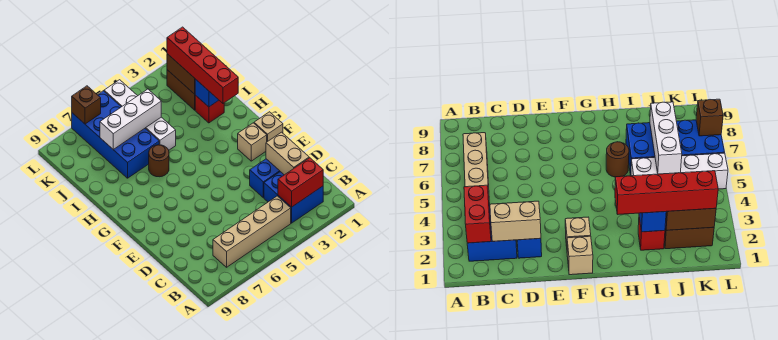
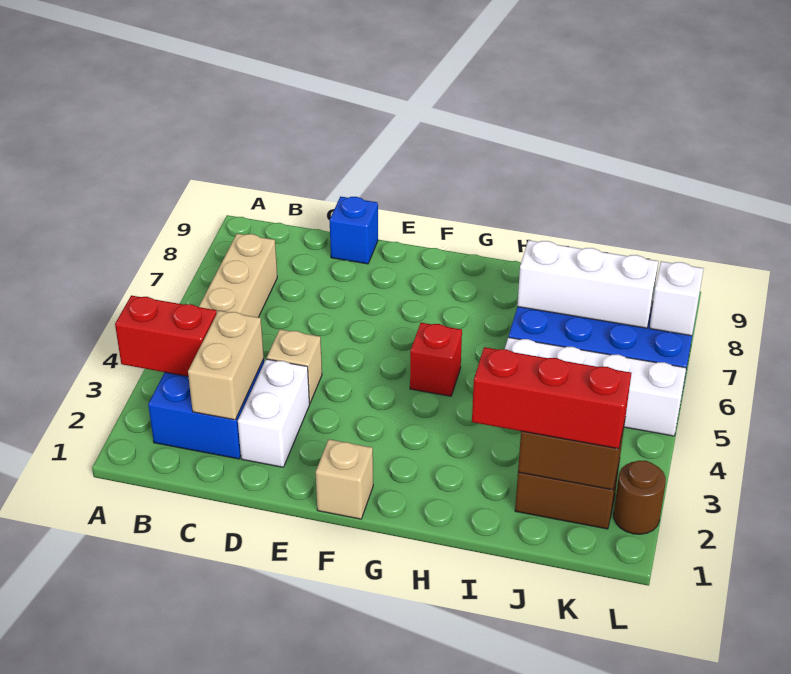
red brick B2:B3 level 2 -> red brick A3:B3 level 2
tan brick C2:D2 level 2 -> tan brick C2:C3 level 2
blue brick D2:D3 level 1 -> white brick D2:D3 level 1
tan brick F2 level 1 -> tan brick D4 level 1
red brick H2:K2 level 3 -> red brick I2:K2 level 3
brown round brick H6 level 1 -> brown round brick L2 level 1
red brick I2 level 1 -> red brick G5 level 1
blue brick I2 level 2 -> blue brick D9 level 1
white brick J5:J7 level 2 -> white brick I7:K7 level 2
brown brick L7 level 2 -> white brick L7 level 2

